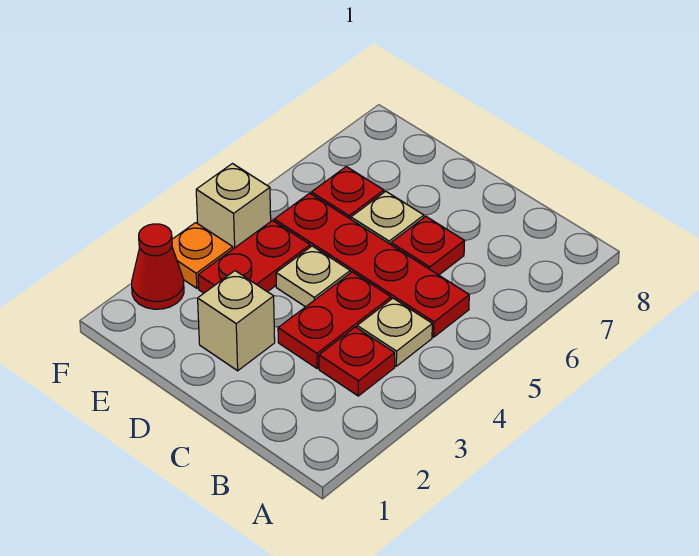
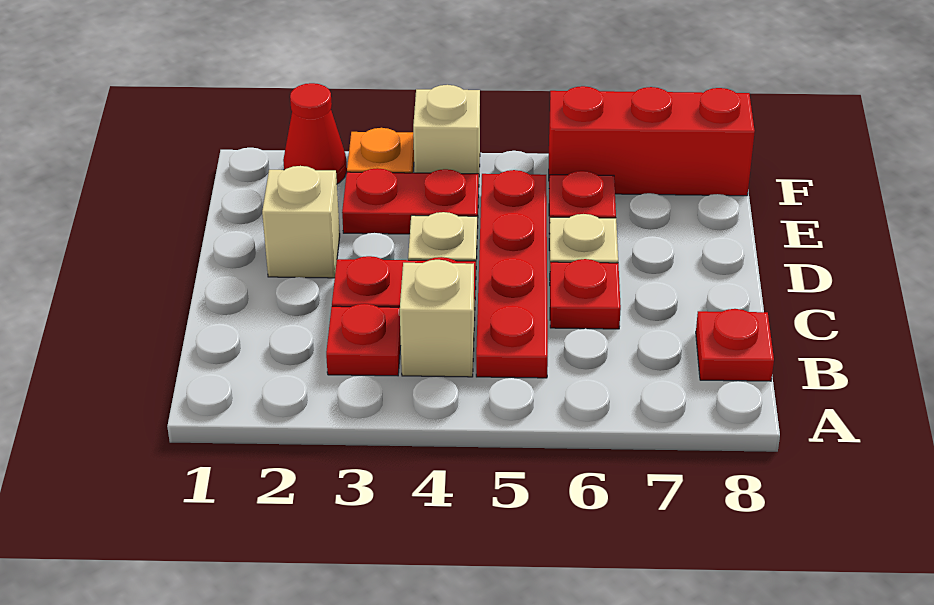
tan plate B4 level 1 -> tan brick B4 level 1
none -> red plate B8 level 1
none -> red brick F6:F8 level 1

